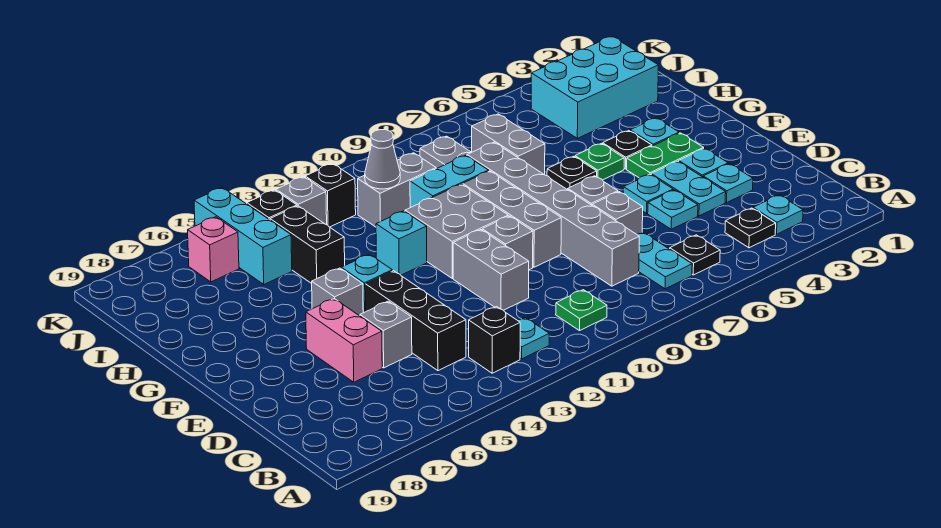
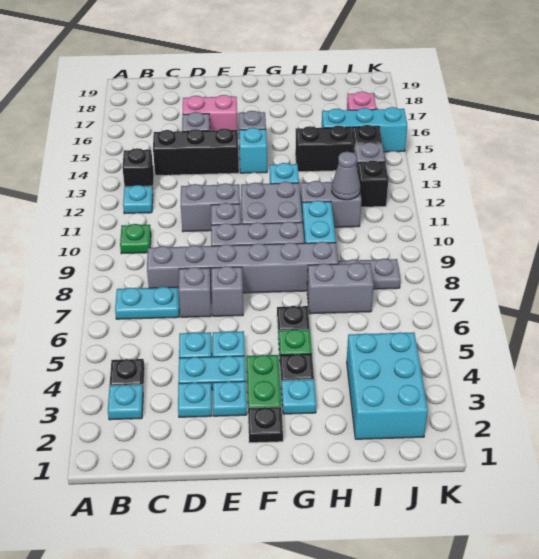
black plate B6 level 1 -> black plate F2 level 1
grey brick I10:I11 level 1 -> grey brick H11:I11 level 1

